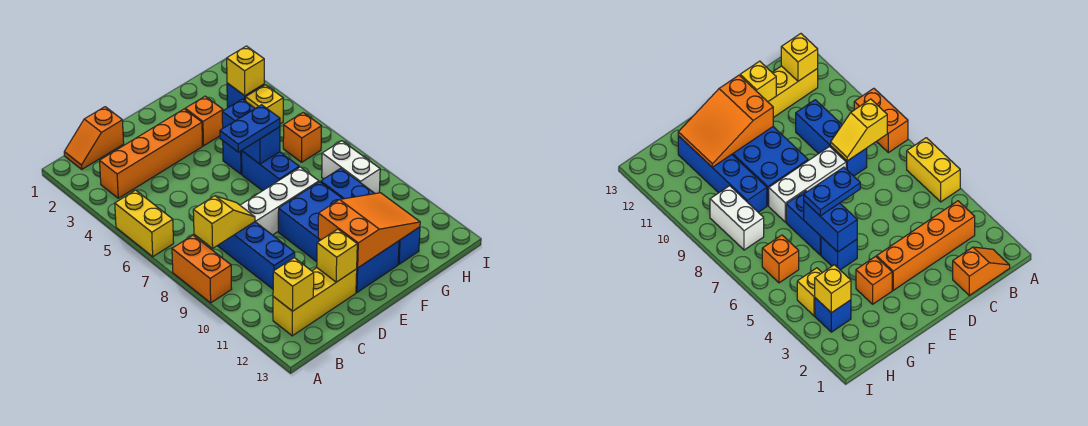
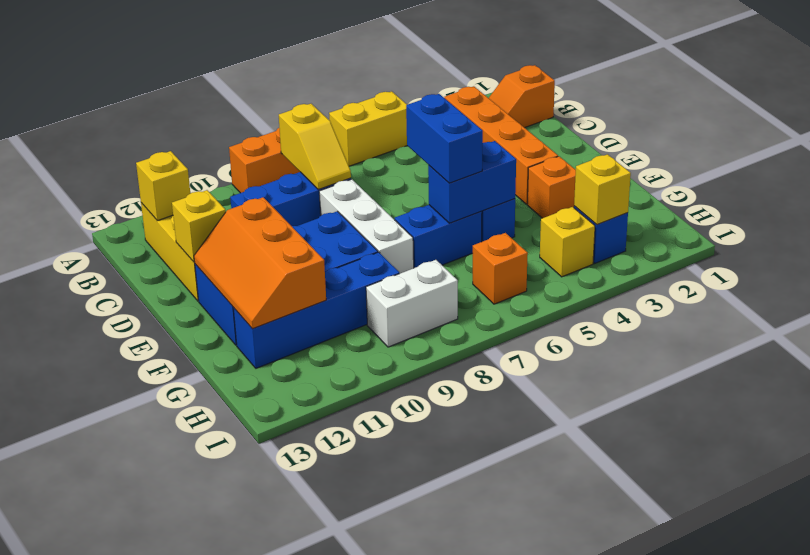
orange slope B1:C1 level 1 top C -> orange slope B1:B2 level 1 top 1
blue plate E6:F6 level 3 -> blue brick E6:F6 level 3
orange slope E11:G12 level 2 top E -> orange slope E11:G12 level 2 top 11

